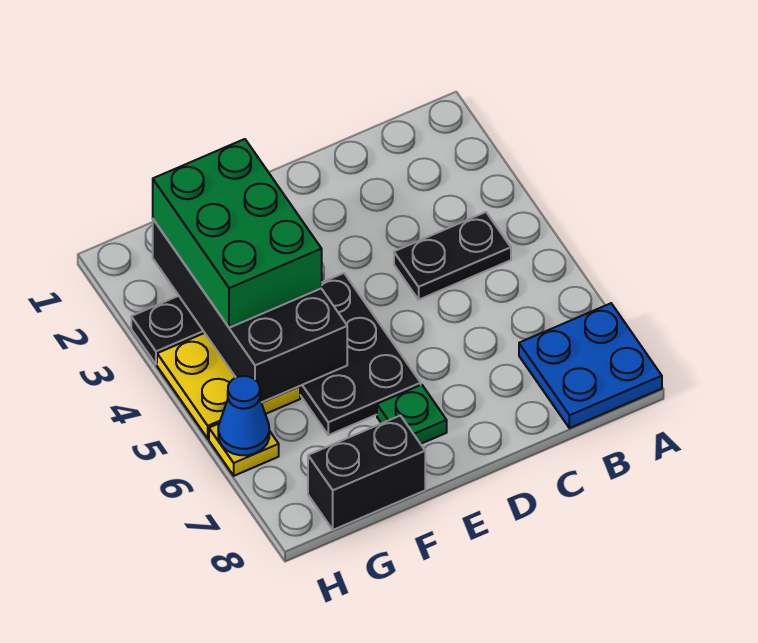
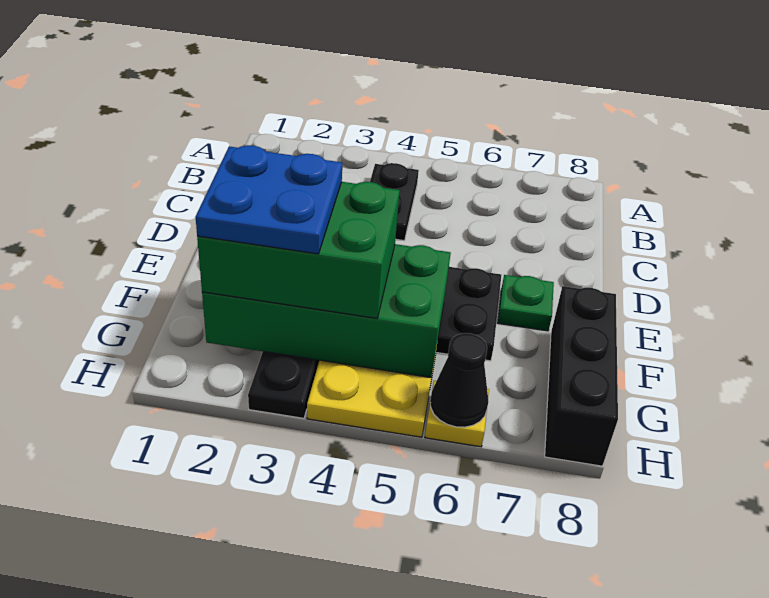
blue plate A7:B8 level 1 -> blue plate F2:G3 level 4
black brick F2:G5 level 2 -> green brick F2:G5 level 2
black brick F8:G8 level 1 -> black brick F8:H8 level 1
blue cone H6 level 2 -> black cone H6 level 2

